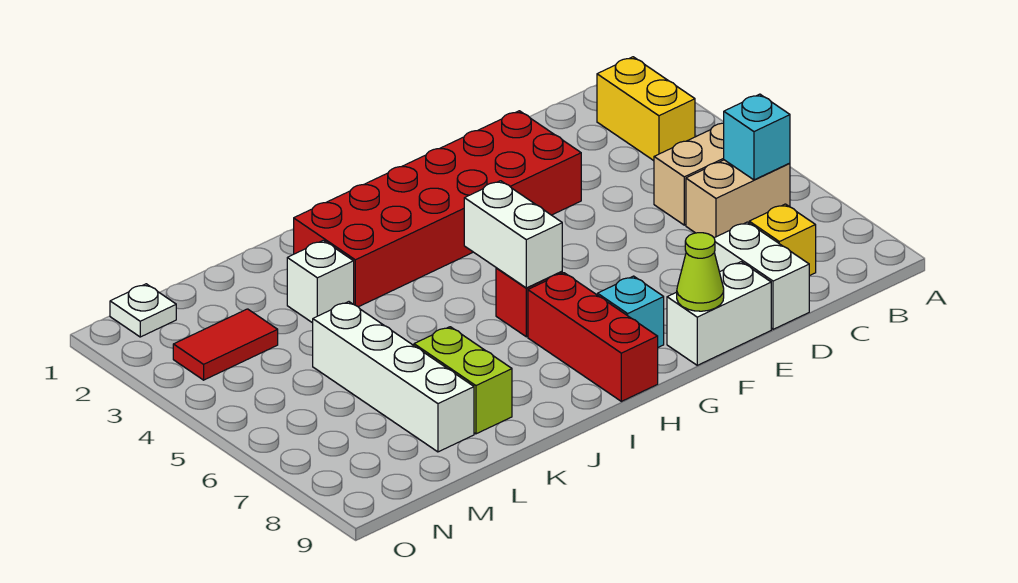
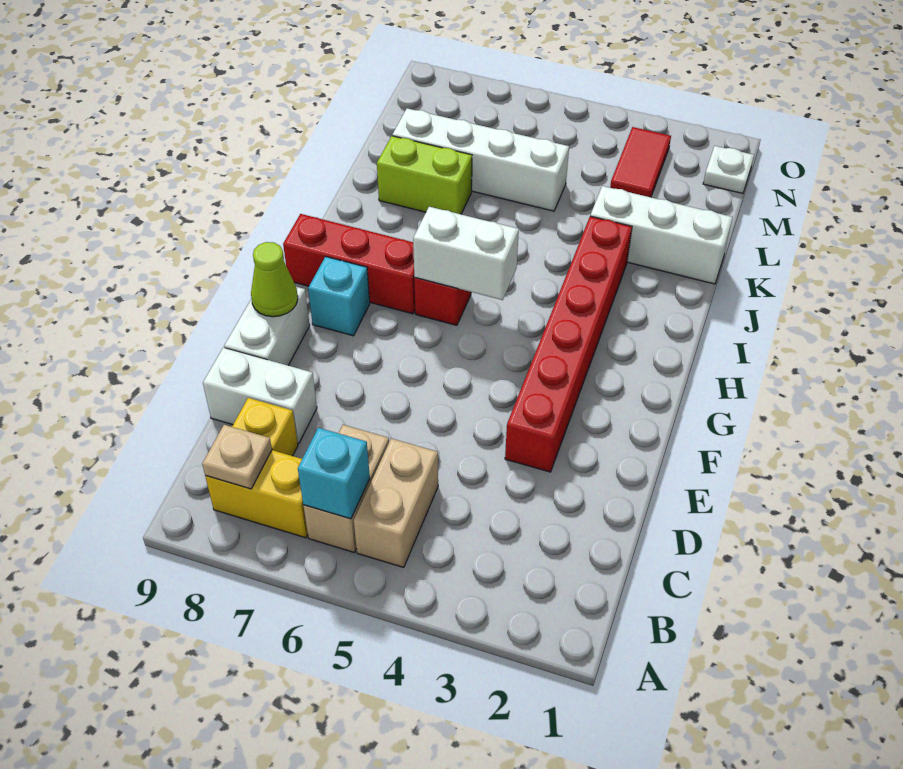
yellow brick B2:B3 level 1 -> yellow brick B7:B8 level 1
none -> tan plate B8 level 2
red brick E2:J3 level 1 -> red brick E3:J3 level 1
white brick K3 level 1 -> white brick K1:K3 level 1

